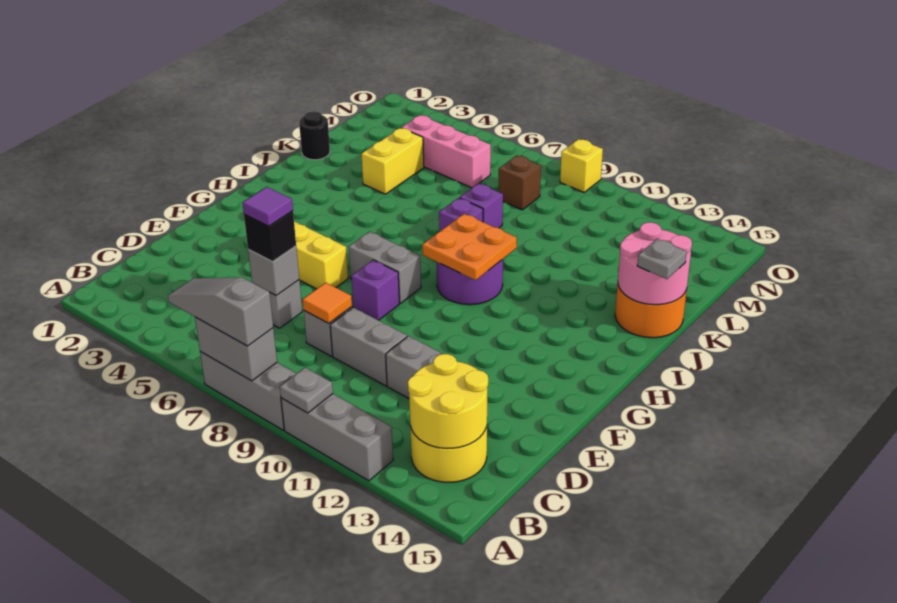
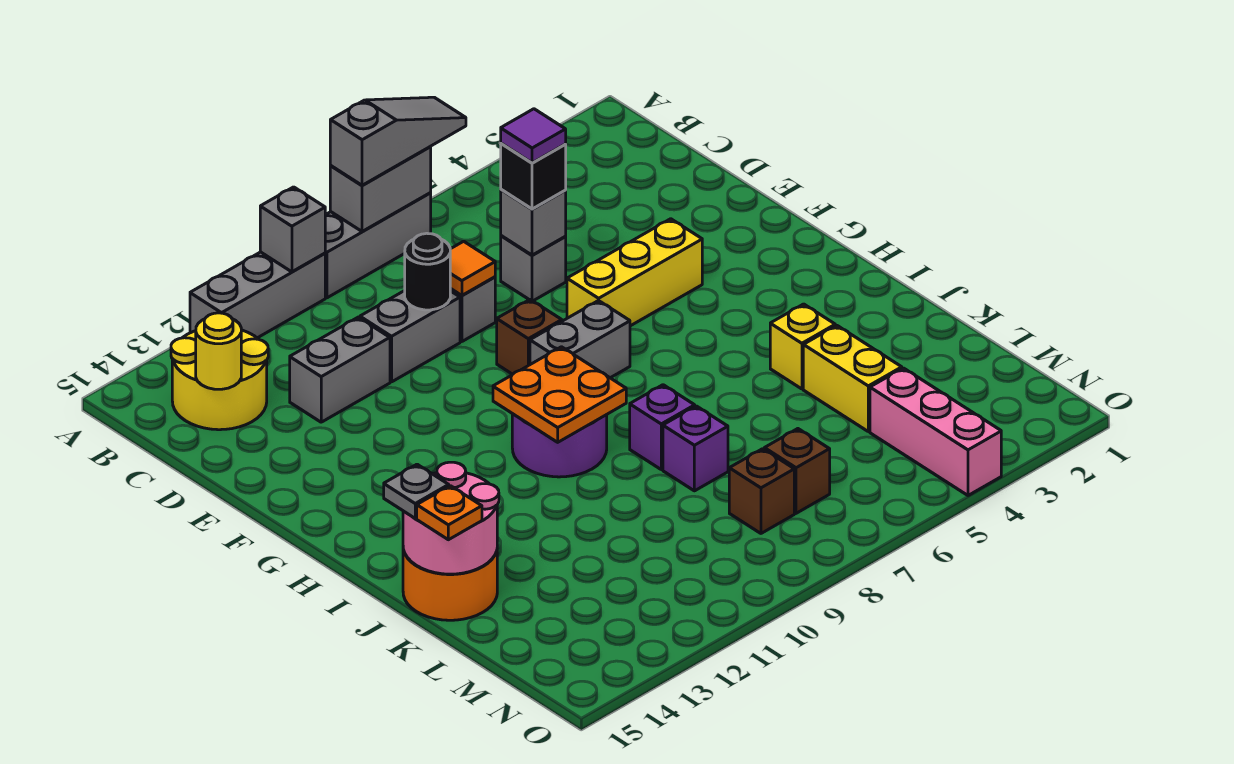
grey plate A10 level 2 -> grey brick A10 level 2
yellow round brick B13:C14 level 2 -> yellow round brick C14 level 2
purple brick F8 level 1 -> brown brick F8 level 1
black round brick K1 level 1 -> black round brick D9 level 2
none -> orange plate K15 level 3
pink brick M4:M6 level 1 -> pink brick M4:O4 level 1
none -> brown brick M7 level 1
yellow brick O9 level 1 -> yellow brick J4 level 1

